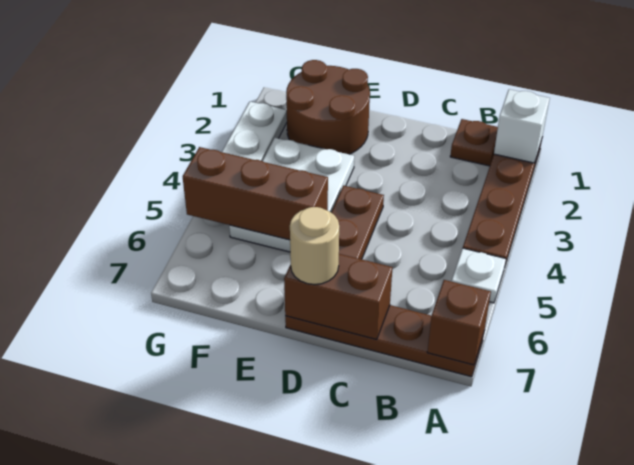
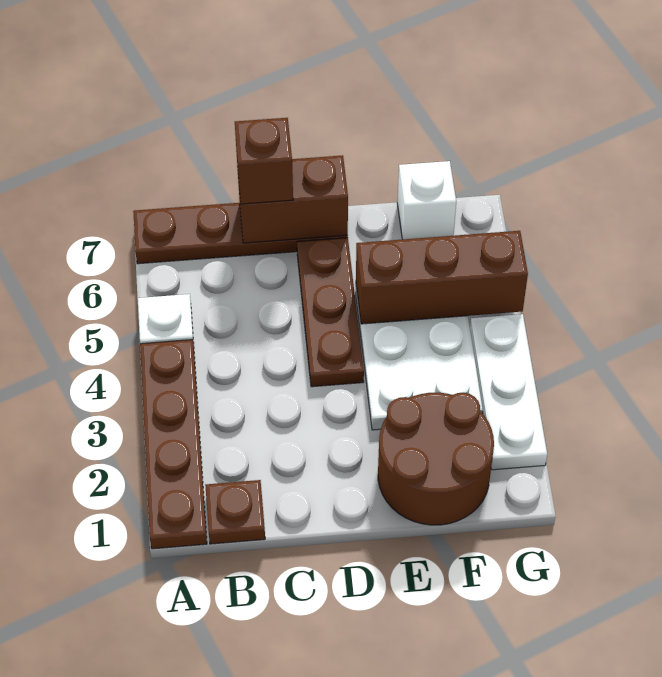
white brick A1 level 2 -> white brick F7 level 1
brown brick A7 level 2 -> brown brick C7 level 3
tan round brick D7 level 3 -> none

